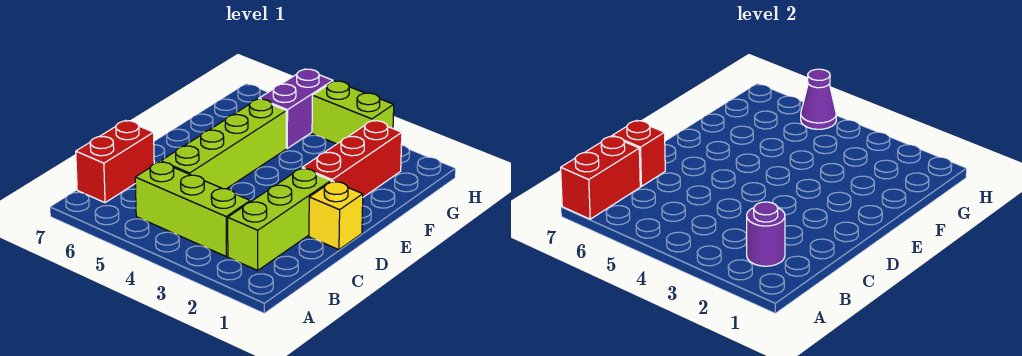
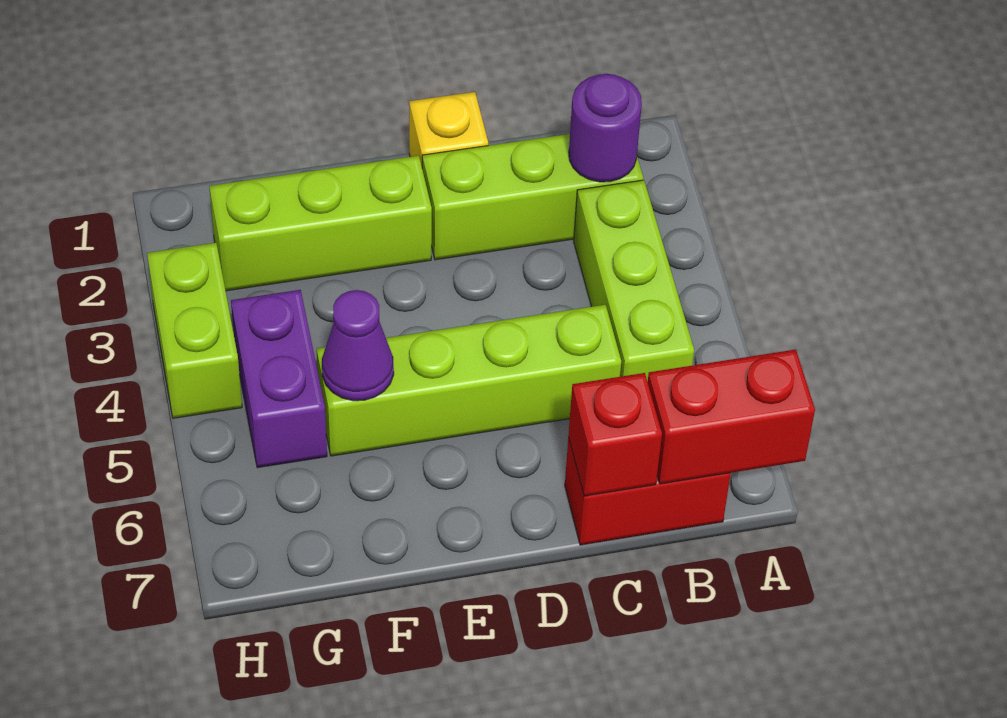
red brick E2:G2 level 1 -> lime brick E2:G2 level 1
purple brick G5:H5 level 1 -> purple brick G4:G5 level 1
purple cone H5 level 2 -> purple cone F5 level 2

